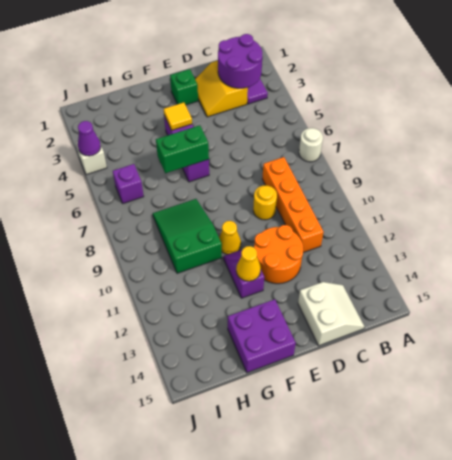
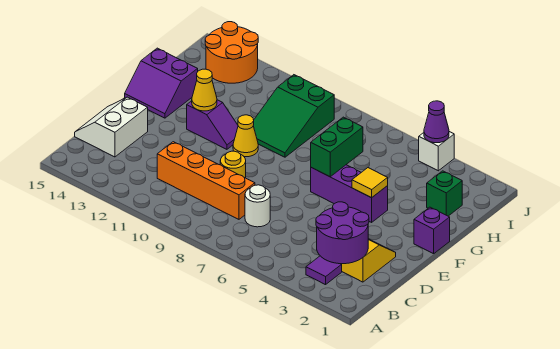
white round brick A7 level 1 -> white round brick C7 level 1
white slope C14:D15 level 1 top D -> white slope C14:D15 level 1 top 14
orange round brick D11:E12 level 1 -> orange round brick I13:J14 level 1
green brick E2 level 1 -> green brick H2 level 1
purple brick F14:G15 level 1 -> purple slope F14:G15 level 1 top G
green slope G8:H10 level 1 top 10 -> green slope G9:I10 level 1 top I
purple brick I6 level 1 -> purple brick F1 level 1

